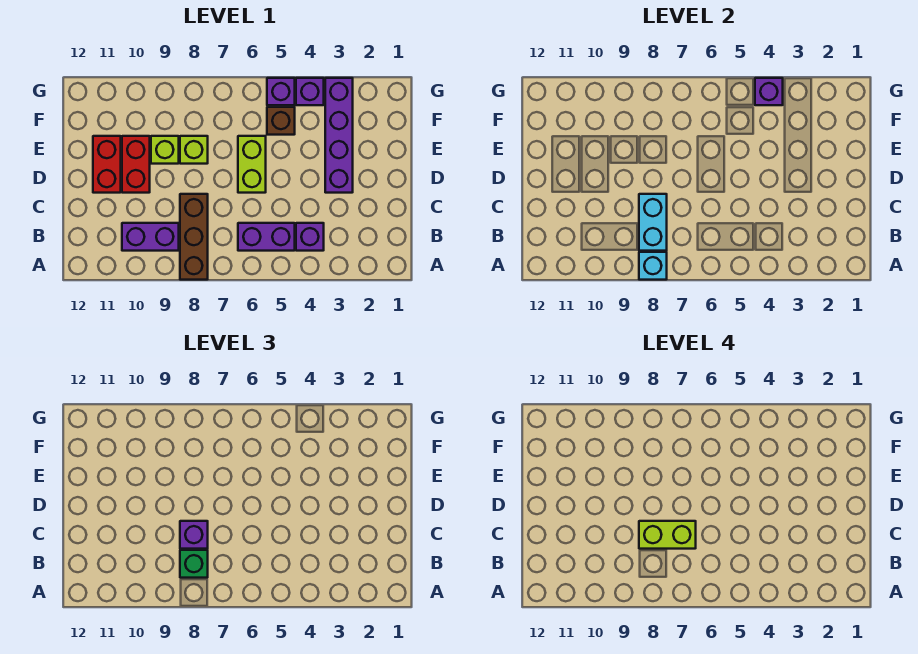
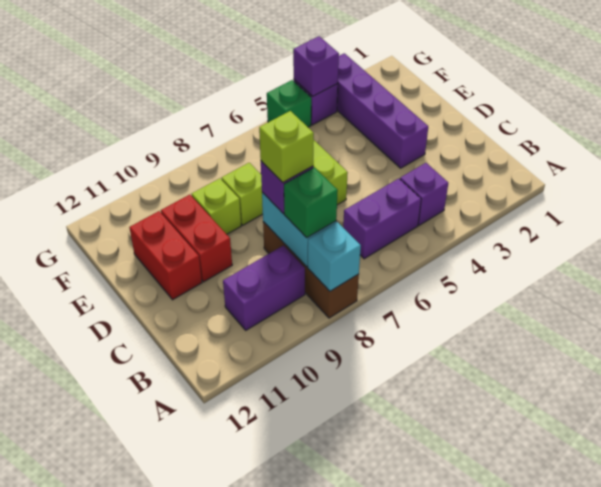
lime brick C7:C8 level 4 -> lime brick C8 level 4
brown brick F5 level 1 -> none
purple brick G5 level 1 -> green brick G5 level 1

